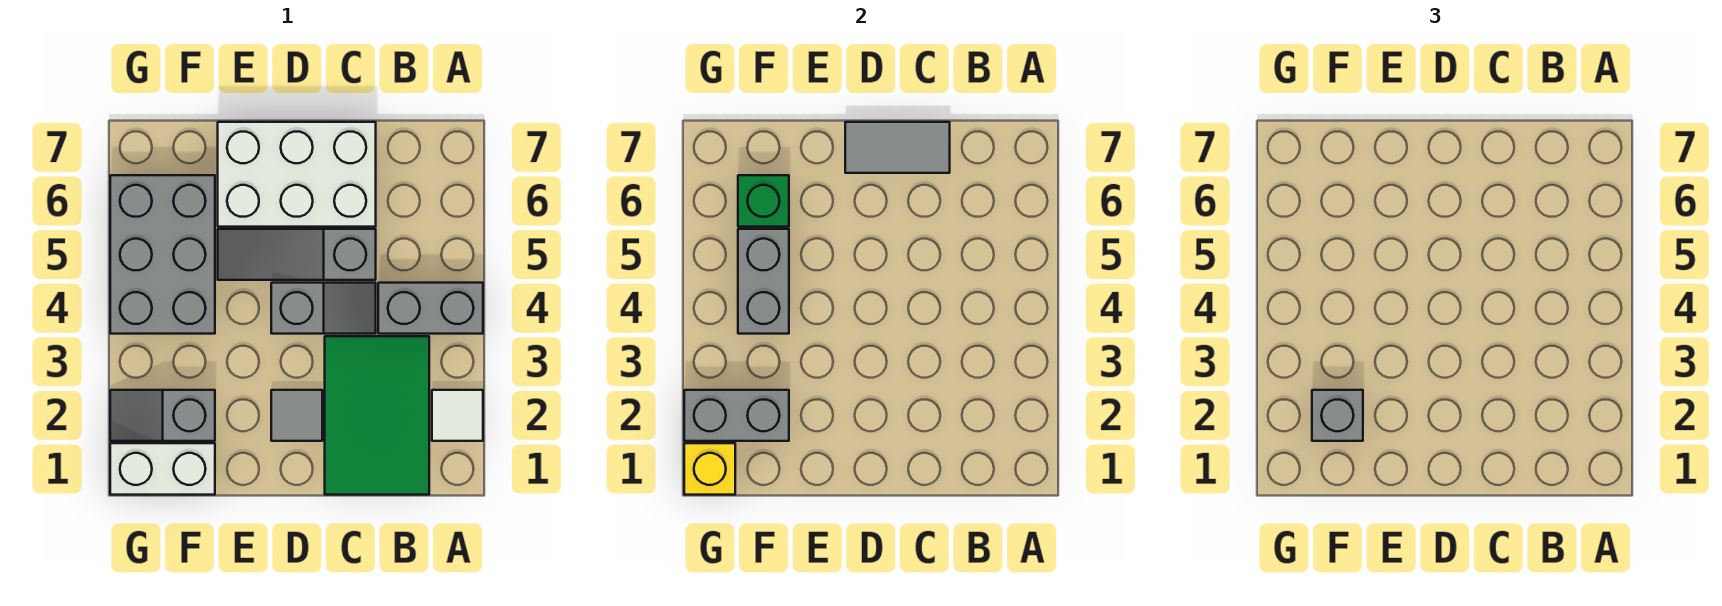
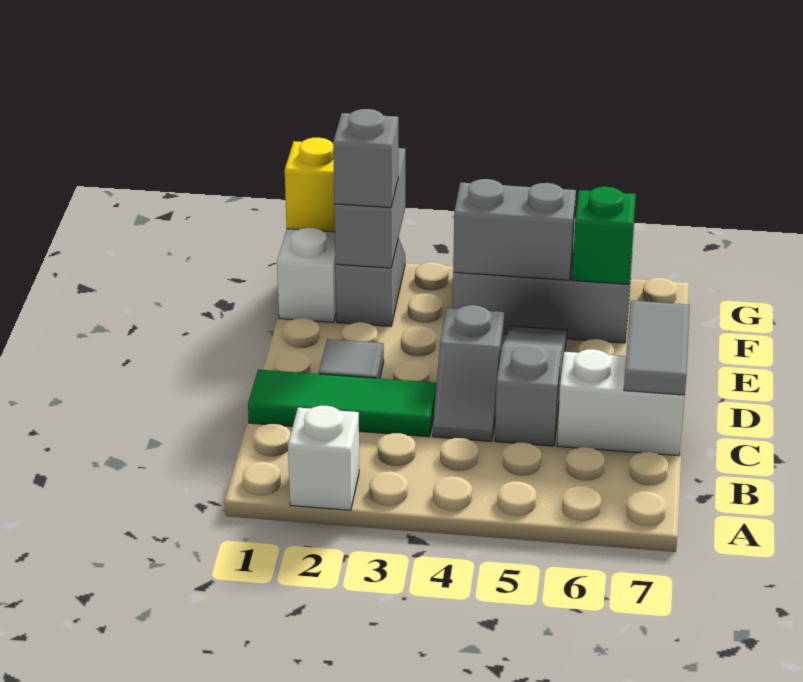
white tile A2 level 1 -> white brick A2 level 1
grey brick A4:B4 level 1 -> none
green tile B1:C3 level 1 -> green tile C1:C3 level 1
white brick C6:E7 level 1 -> white brick C6:C7 level 1

